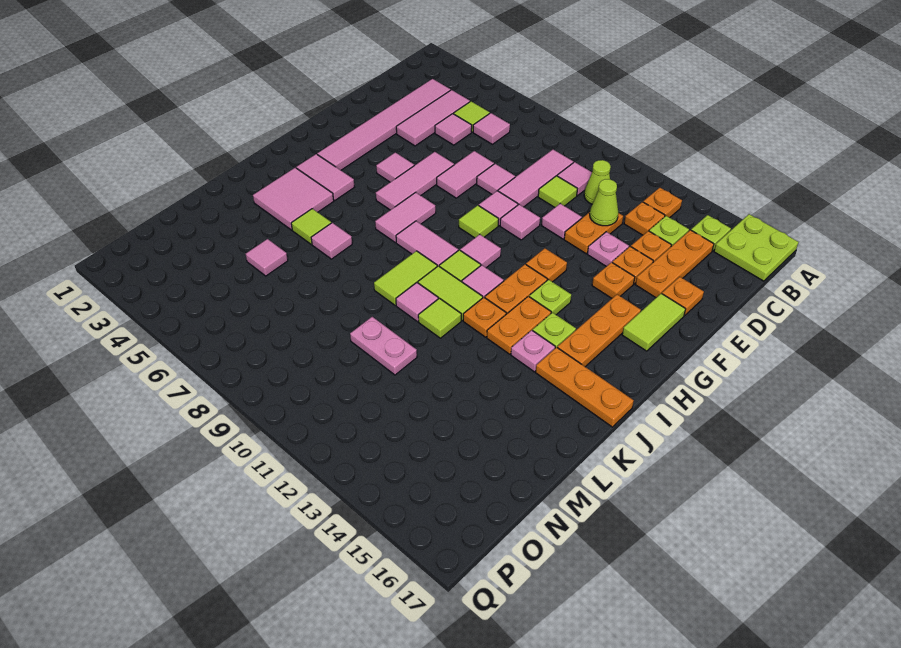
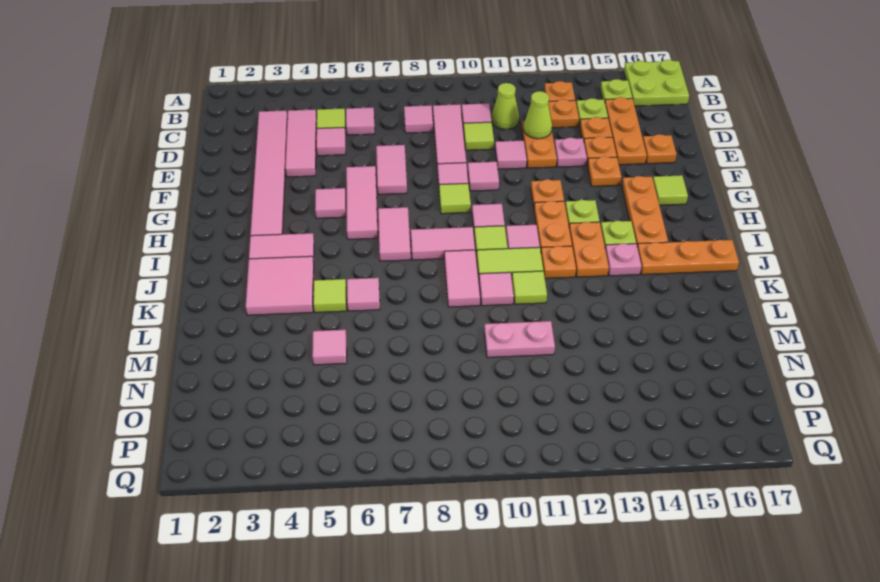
pink tile E8 level 1 -> pink tile C8 level 1
lime tile F16:G16 level 1 -> lime tile G16 level 1
lime tile J9:K9 level 1 -> pink tile J9:K9 level 1

